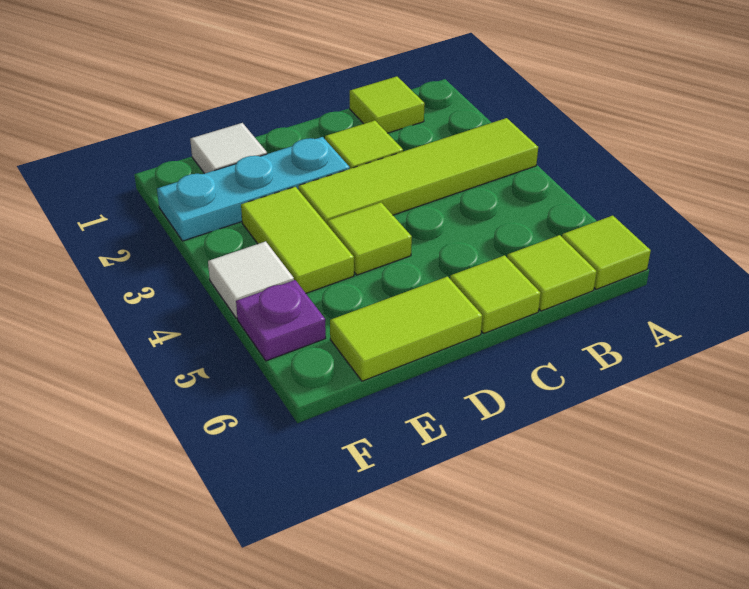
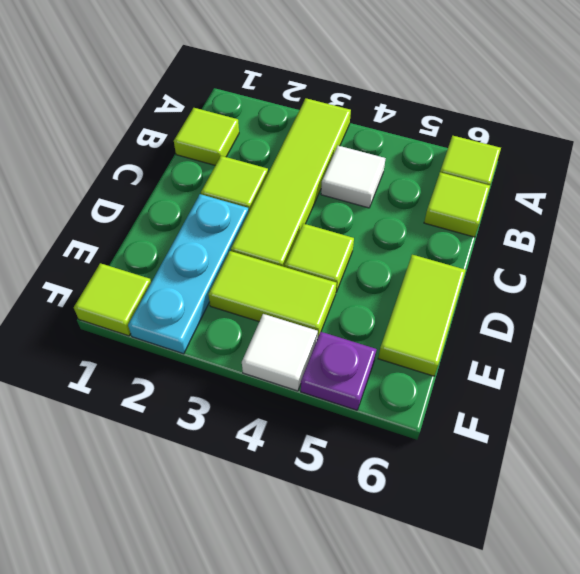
lime tile C6 level 1 -> lime tile F1 level 1
white tile E1 level 1 -> white tile B4 level 1

